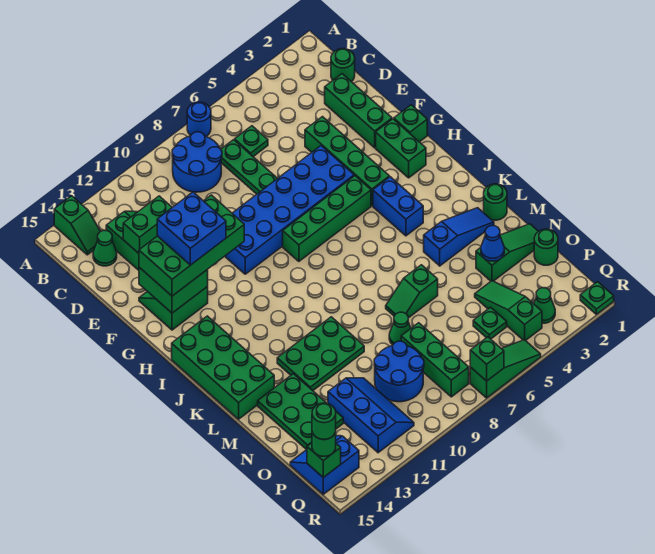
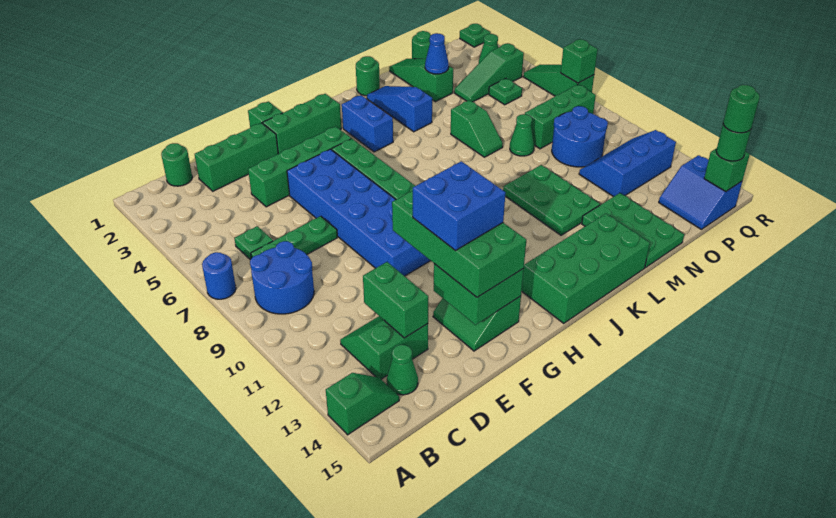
green brick G2:H2 level 1 -> green brick G2:I2 level 1
blue brick I4:J4 level 1 -> blue brick J3:J4 level 1
green plate M13:O14 level 1 -> green plate M13:N15 level 1

